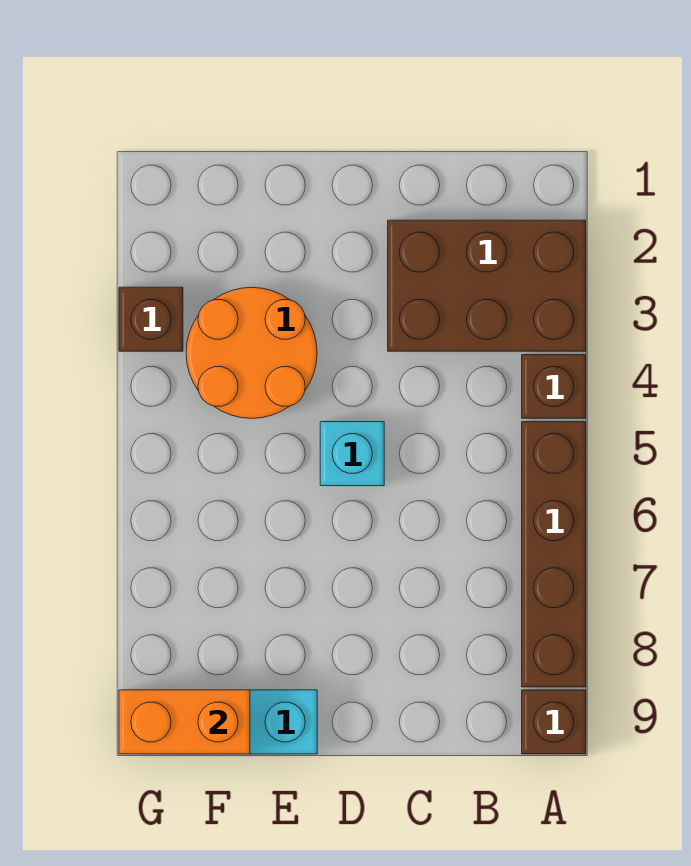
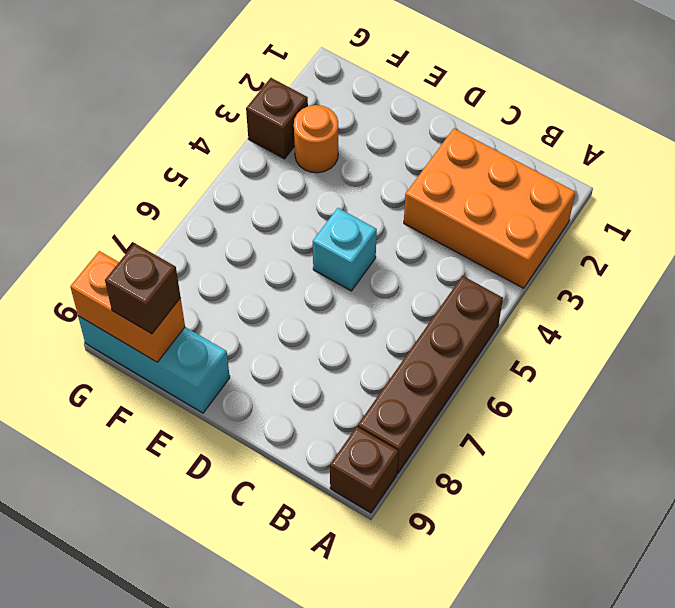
brown brick A2:C3 level 1 -> orange brick A2:C3 level 1
brown brick A4 level 1 -> brown brick F9 level 3
orange round brick E3:F4 level 1 -> orange round brick F3 level 1

